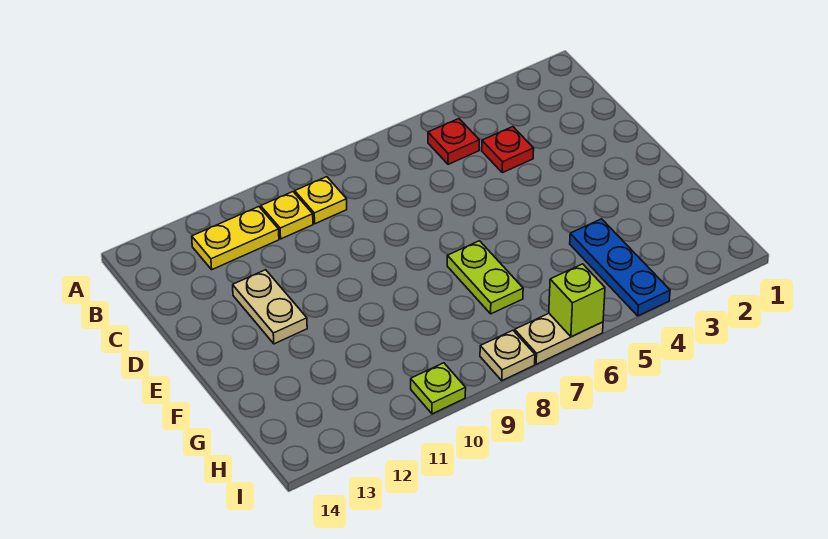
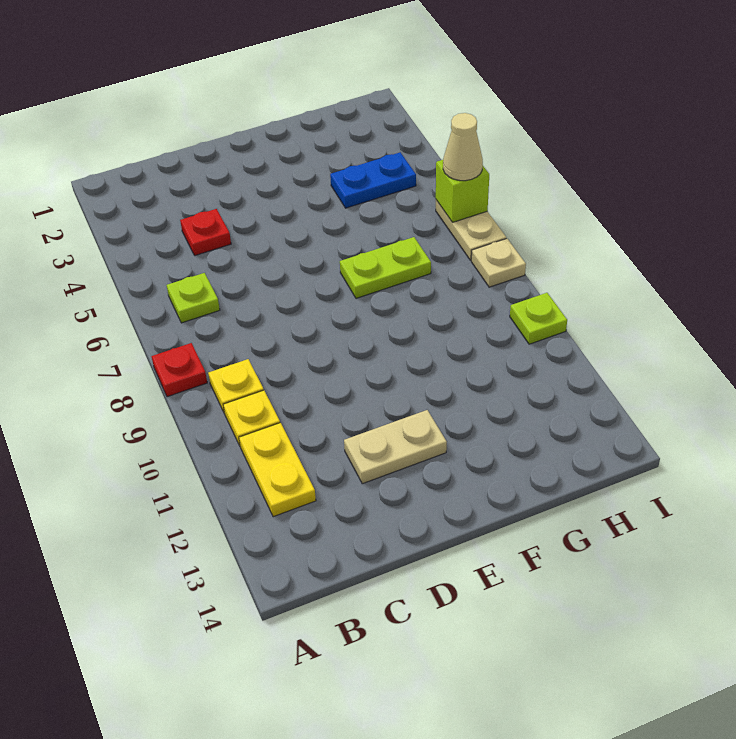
red plate B5 level 1 -> red plate A8 level 1
none -> lime plate B6 level 1
blue plate G4:I4 level 1 -> blue plate G4:H4 level 1
none -> tan cone I6 level 3

